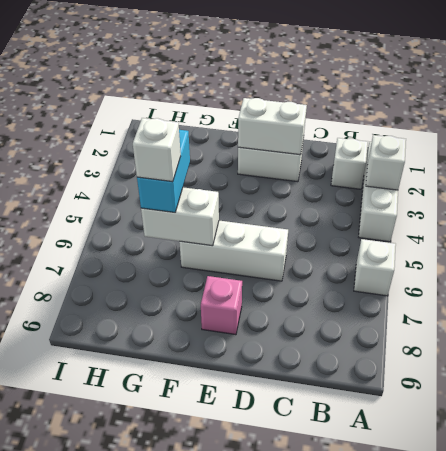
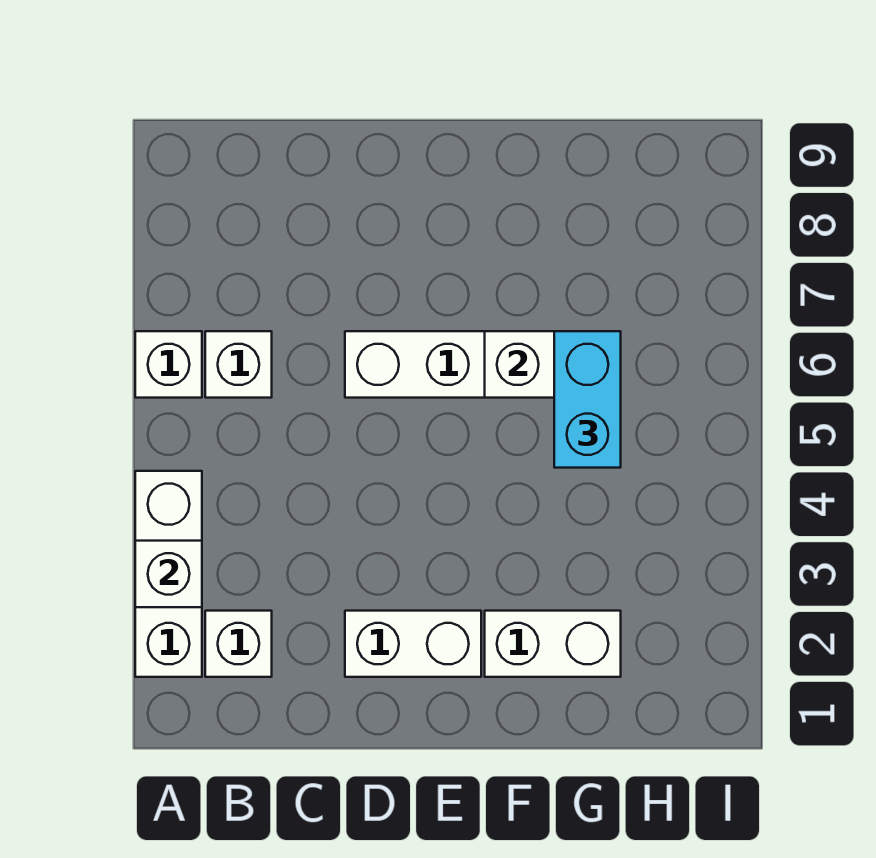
white brick D2:E2 level 2 -> white brick F2:G2 level 1
pink brick E8 level 1 -> none
white brick G6 level 4 -> white brick B6 level 1

